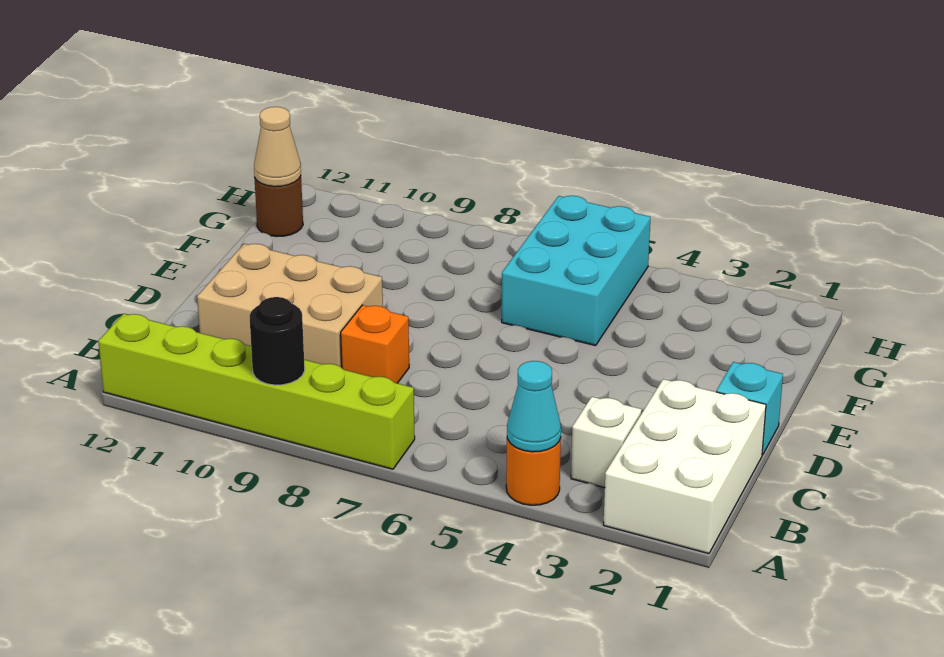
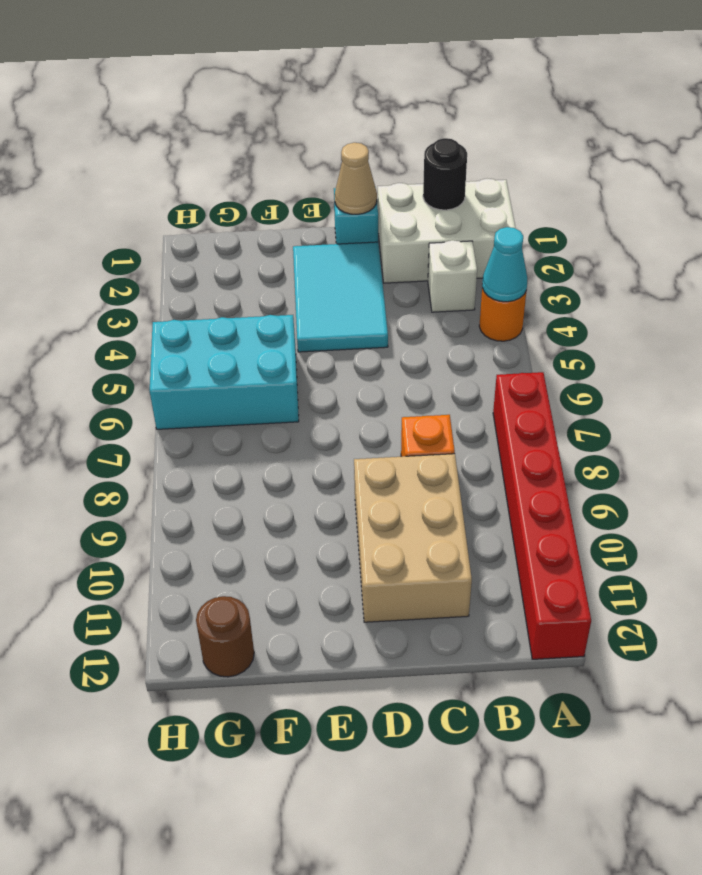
lime brick A7:A12 level 1 -> red brick A7:A12 level 1
black round brick A9 level 2 -> black round brick B1 level 2
none -> cyan tile D2:E4 level 1
tan cone G12 level 2 -> tan cone D1 level 2

